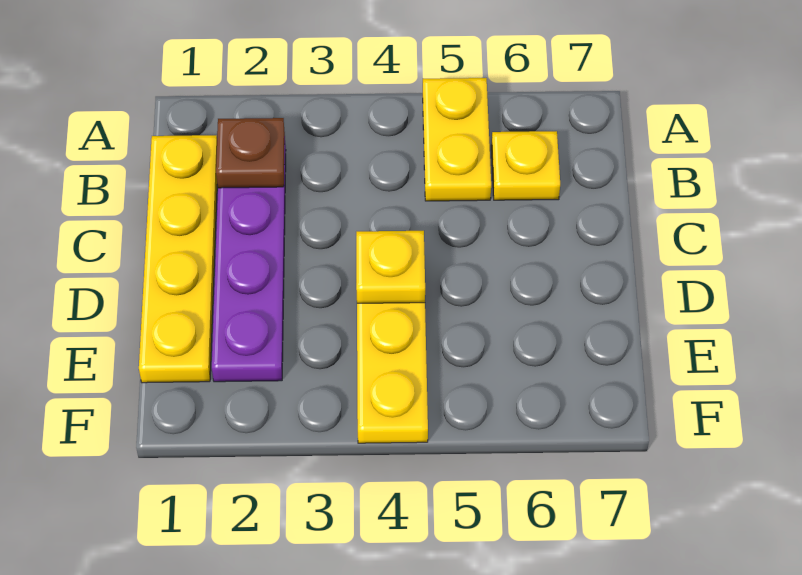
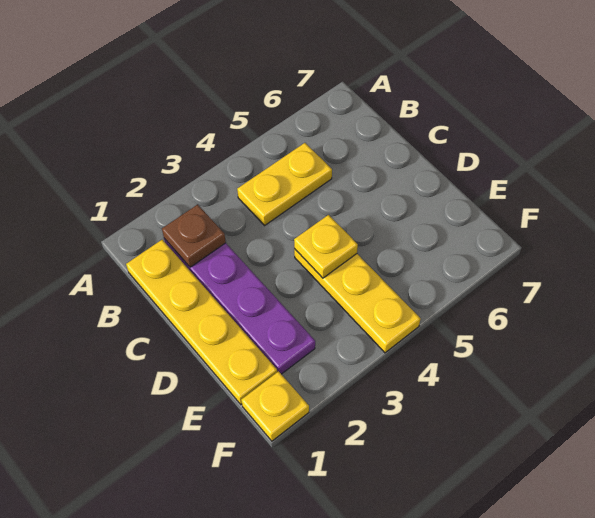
yellow plate A5:B5 level 1 -> yellow plate B4:B5 level 1
yellow plate B6 level 1 -> yellow plate F1 level 1

